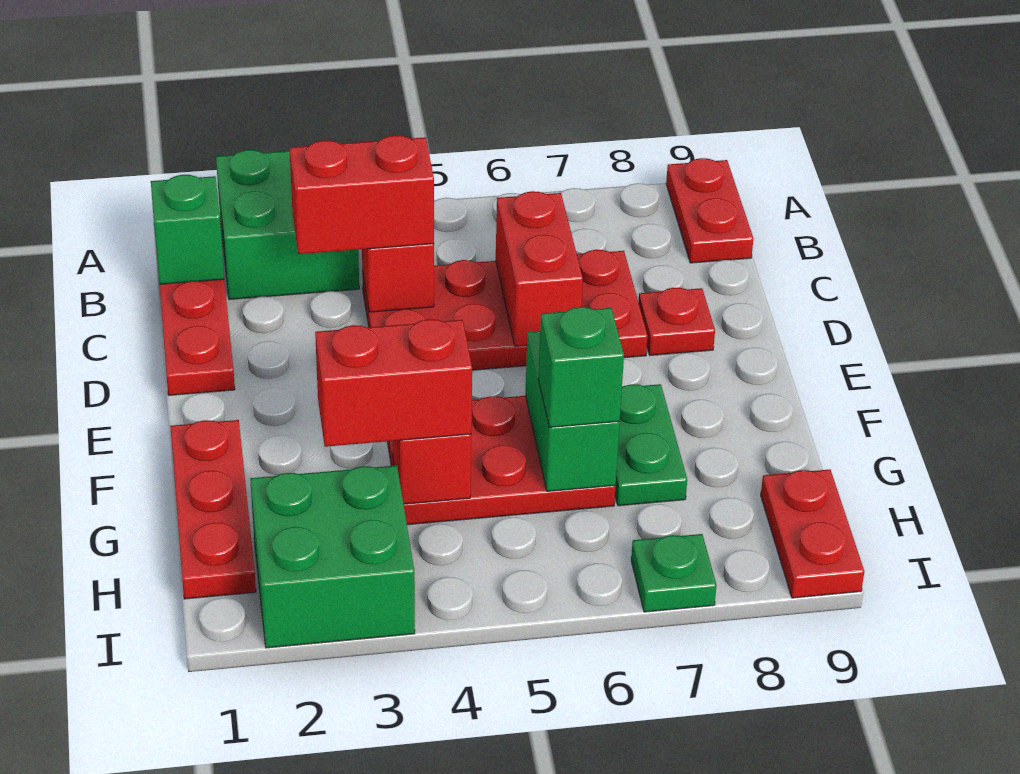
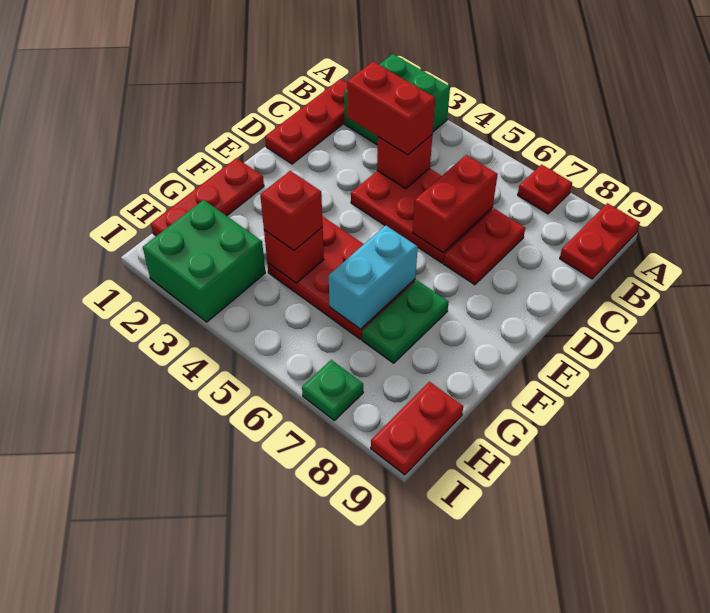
green brick B1 level 2 -> none
red plate D8 level 1 -> red plate A7 level 1
green brick F6:G6 level 2 -> cyan brick F6:G6 level 2
red brick G3:G4 level 3 -> red brick G4 level 3
green brick G6 level 3 -> none

